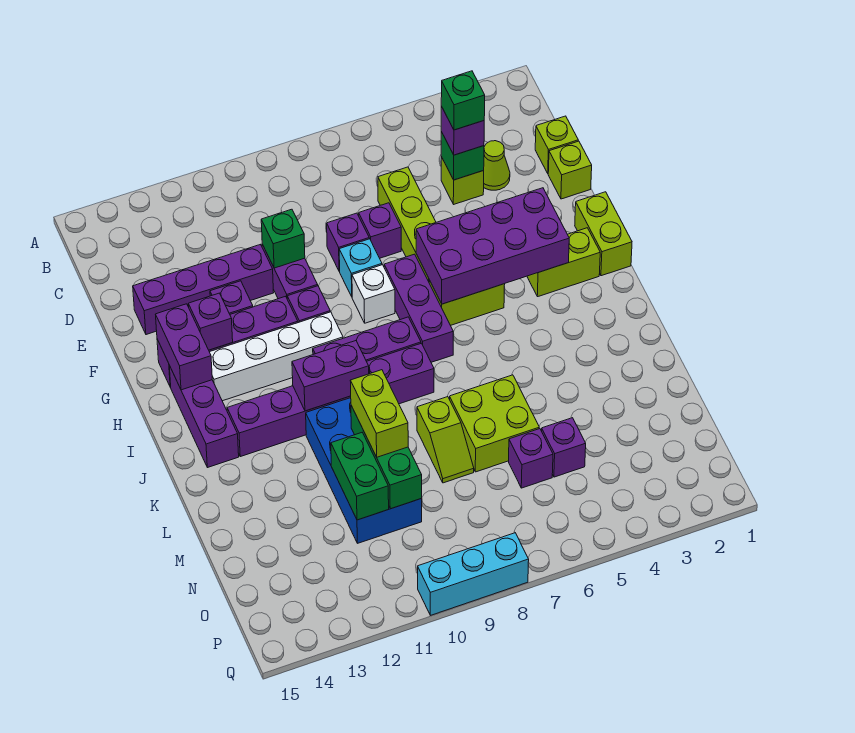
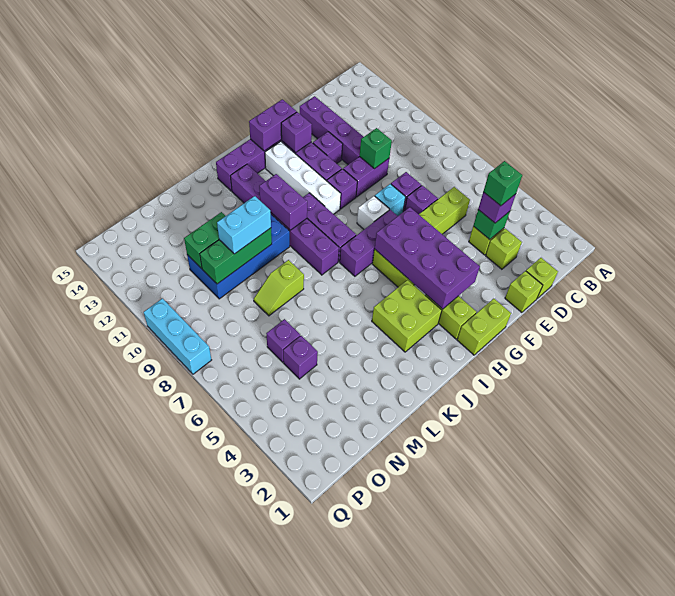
lime cone D3 level 1 -> lime brick D3 level 1
lime brick L6:M7 level 1 -> lime brick I3:J4 level 1
lime brick L10:M10 level 3 -> cyan brick L10:M10 level 3

